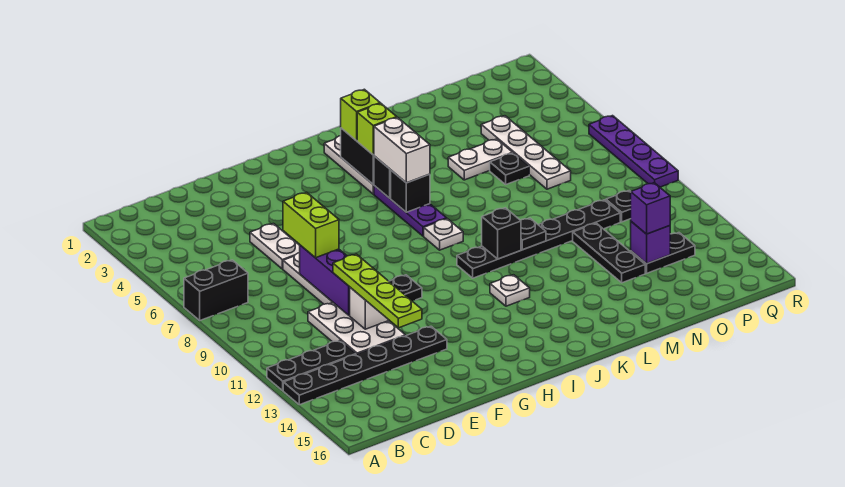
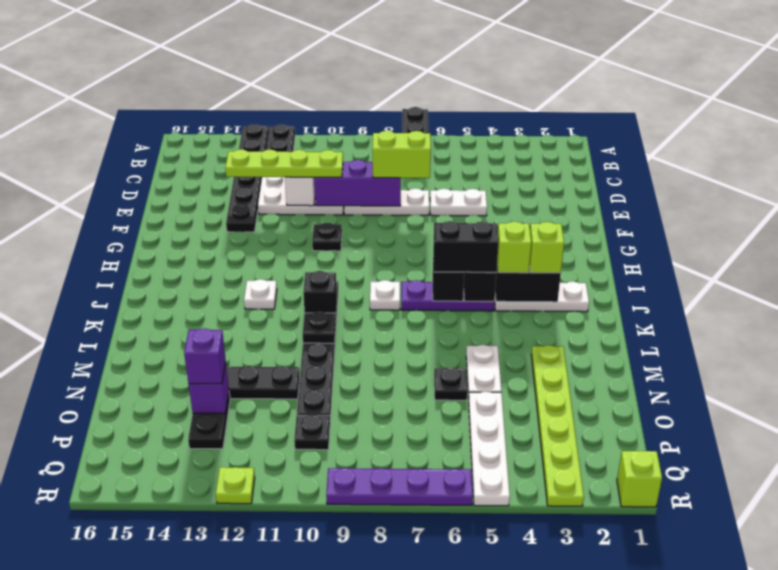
white brick J5:J6 level 3 -> black brick J5:J6 level 3
none -> lime plate M3:R3 level 1
white plate O4:O7 level 1 -> white plate O5:R5 level 1
none -> lime brick R1 level 1
none -> lime plate R12 level 1

